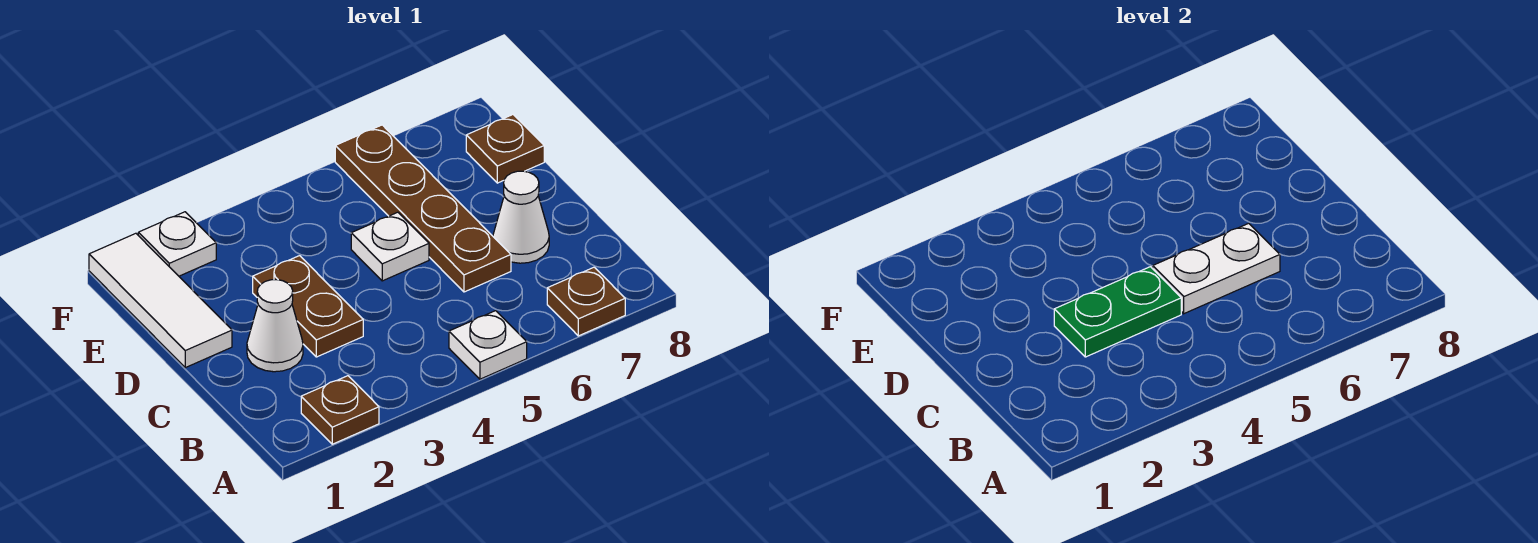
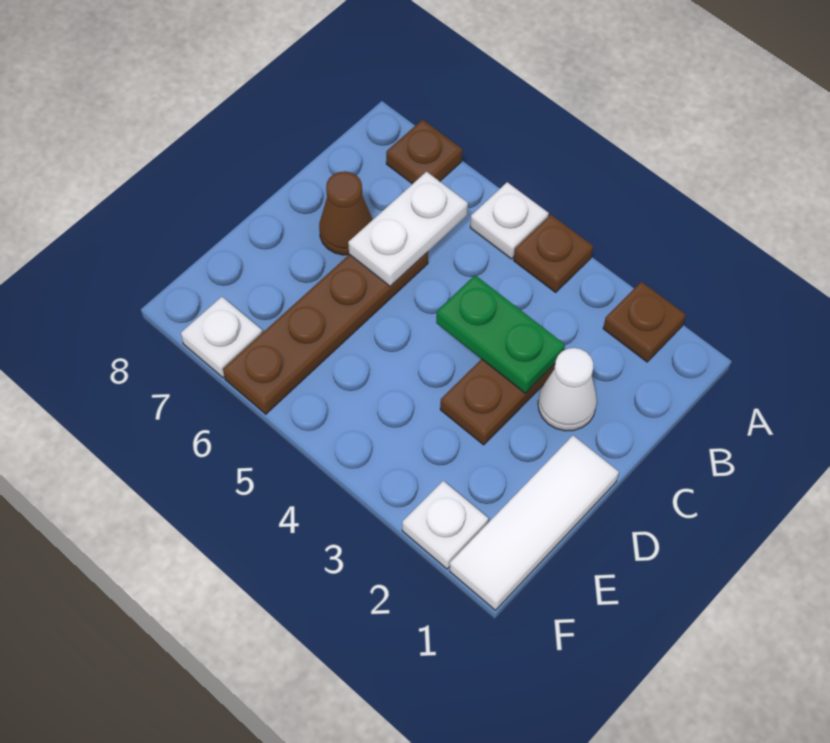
white plate C5:C6 level 2 -> white plate B6:C6 level 2
white cone C7 level 1 -> brown cone C7 level 1
white plate D5 level 1 -> white plate F7 level 1
brown plate E8 level 1 -> brown plate A4 level 1

